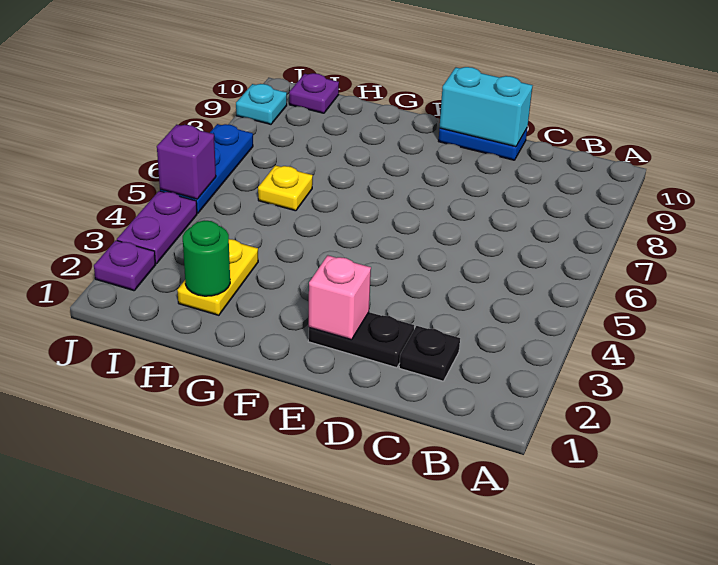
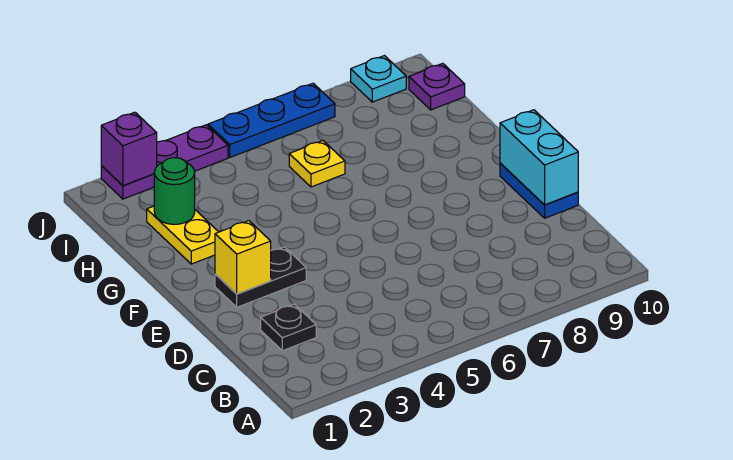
black plate D2:E2 level 1 -> black plate E2:E3 level 1
pink brick E2 level 2 -> yellow brick E2 level 2
yellow plate H2:H3 level 1 -> yellow plate G2:H2 level 1
purple brick J5 level 2 -> purple brick J2 level 2

